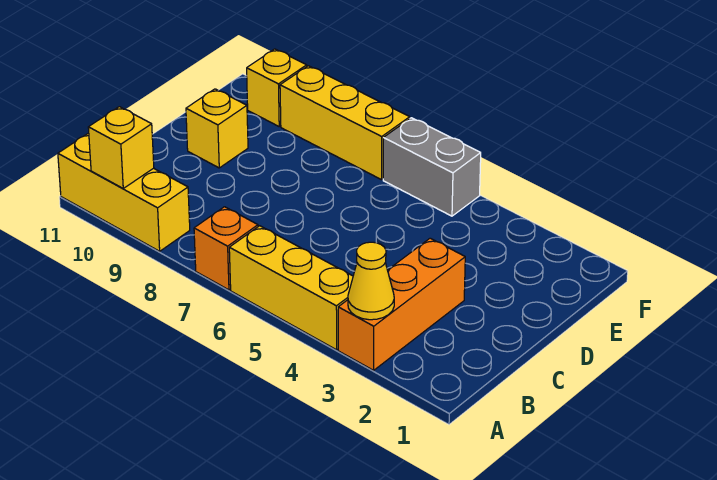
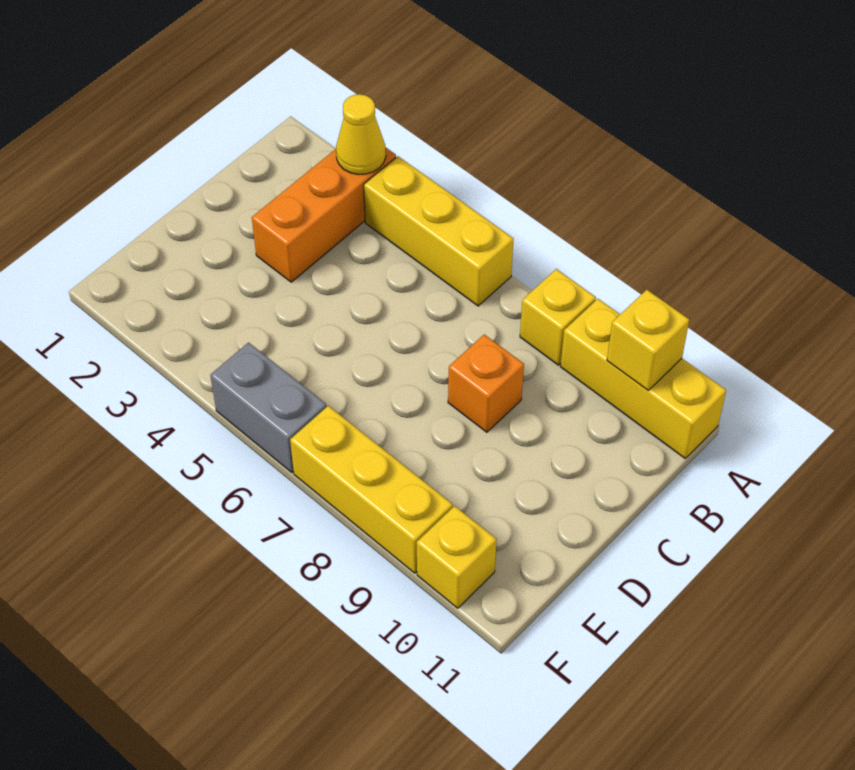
orange brick A7 level 1 -> orange brick C8 level 1
yellow brick D10 level 1 -> yellow brick A8 level 1

